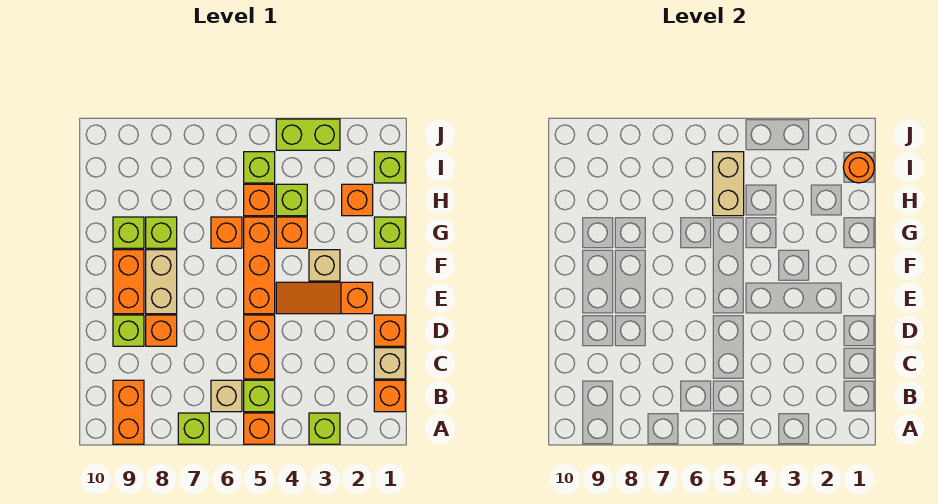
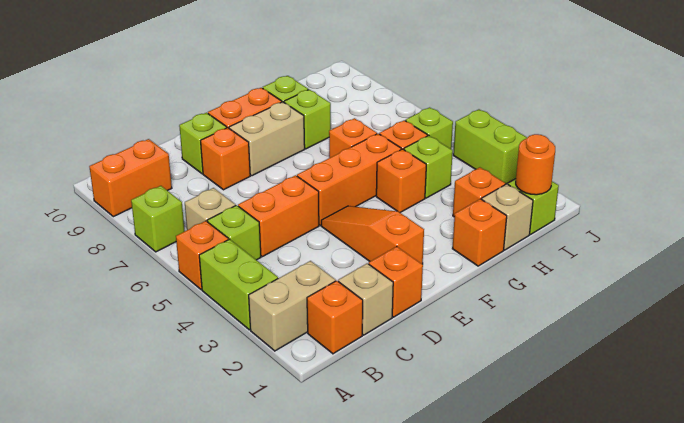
lime brick A3 level 1 -> lime brick A3:A4 level 1
tan brick F3 level 1 -> tan brick H1 level 1
lime brick G1 level 1 -> orange brick G1 level 1
tan brick H5:I5 level 2 -> tan brick A2:B2 level 1

